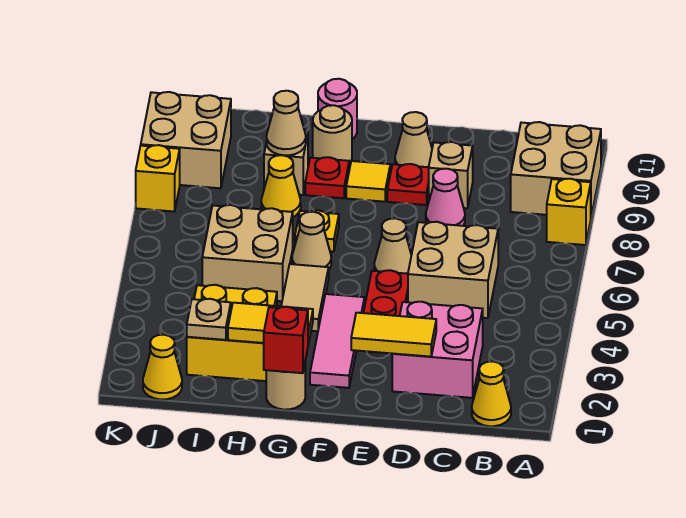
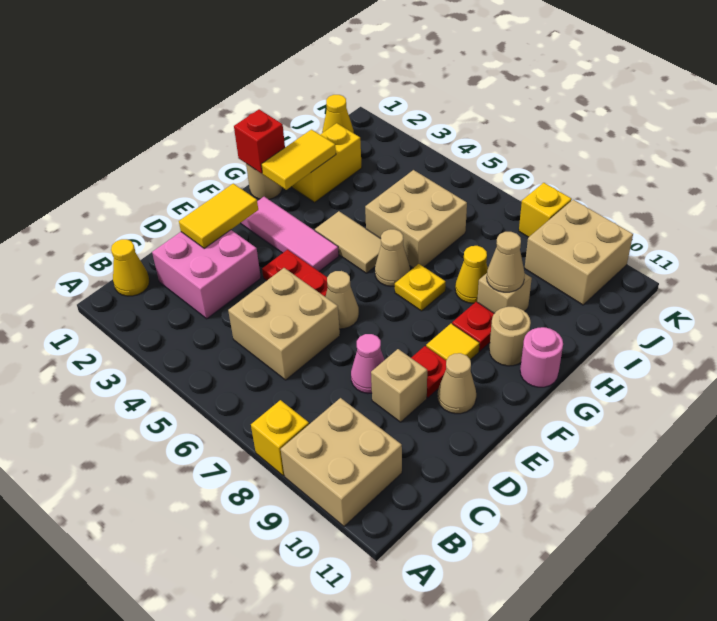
yellow brick H2:I3 level 1 -> yellow brick H2:I2 level 1
tan plate I2 level 2 -> none

